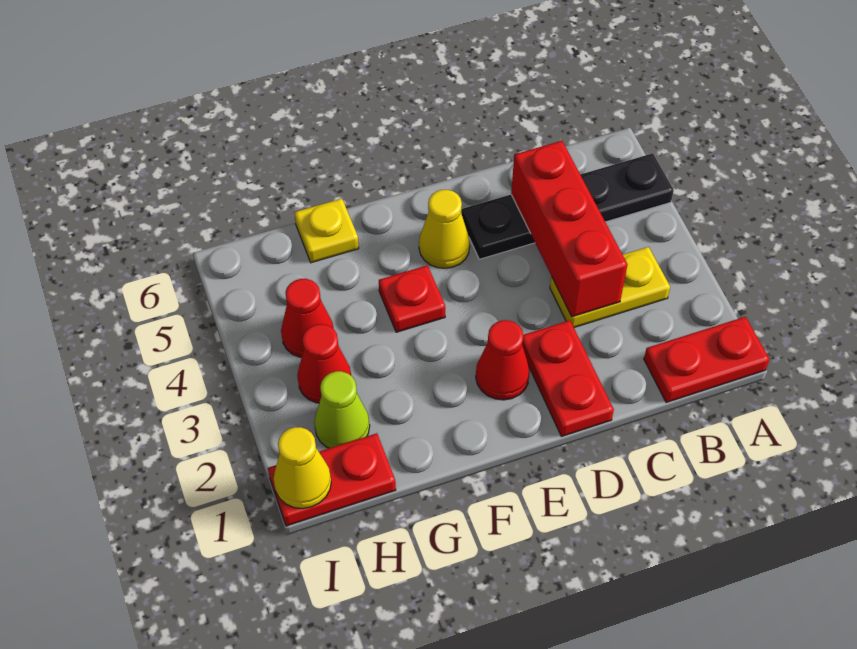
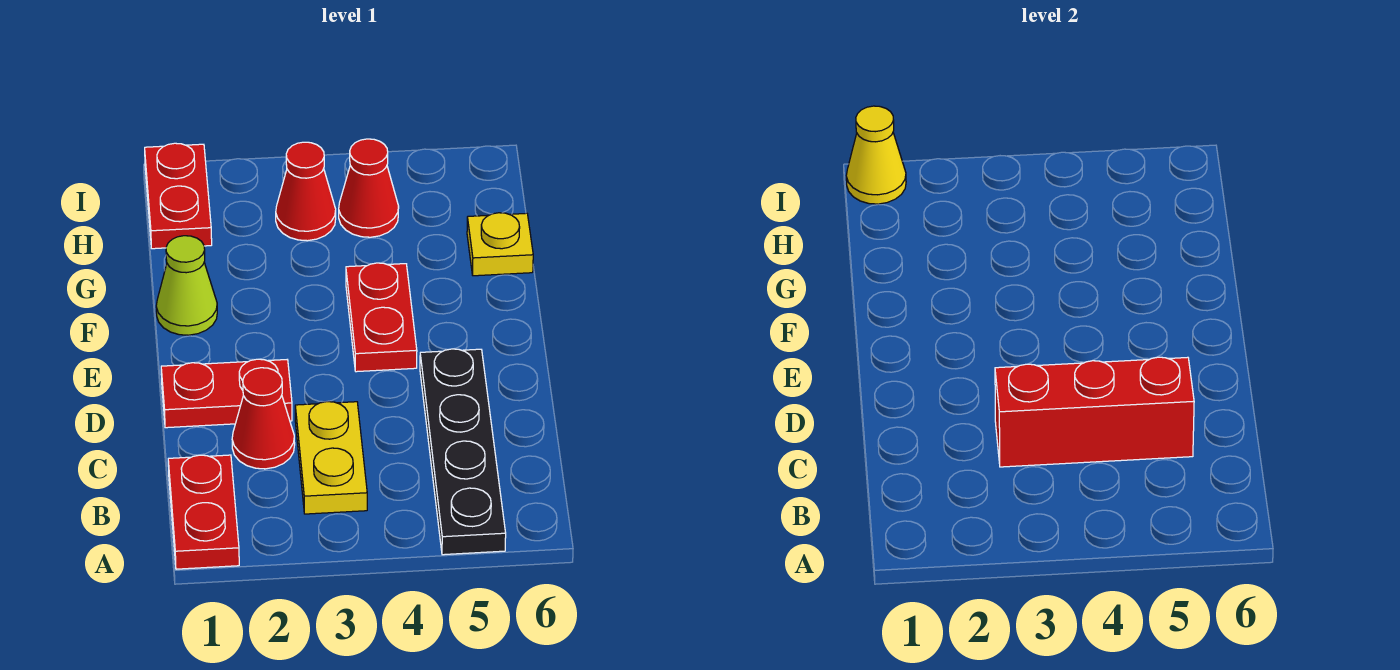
red cone E2 level 1 -> red cone C2 level 1
yellow cone E5 level 1 -> none
red plate F4 level 1 -> red plate E4:F4 level 1
lime cone H2 level 1 -> lime cone F1 level 1

